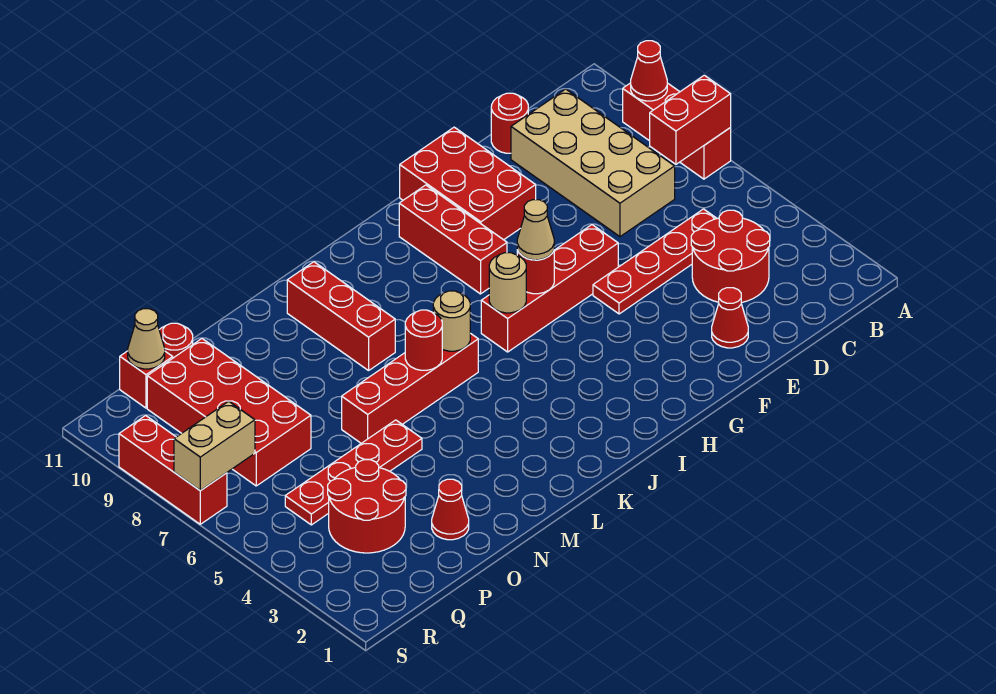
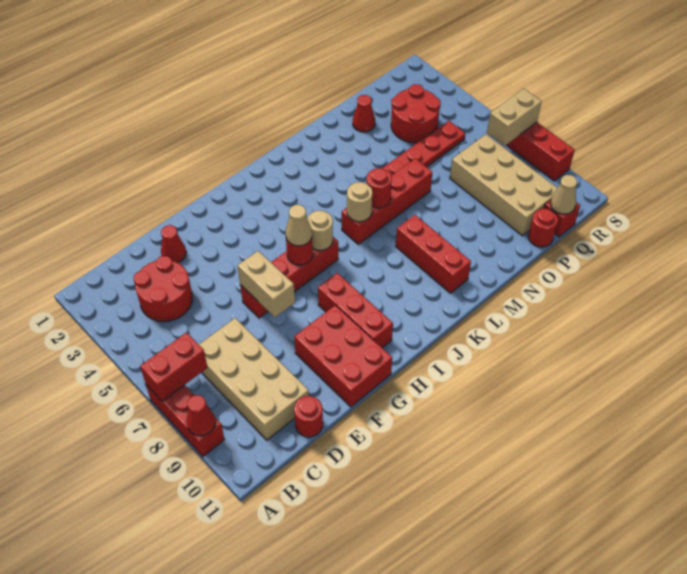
red plate C5:F5 level 1 -> none
none -> tan brick F6:F7 level 2
red brick P7:Q10 level 1 -> tan brick P7:Q10 level 1

